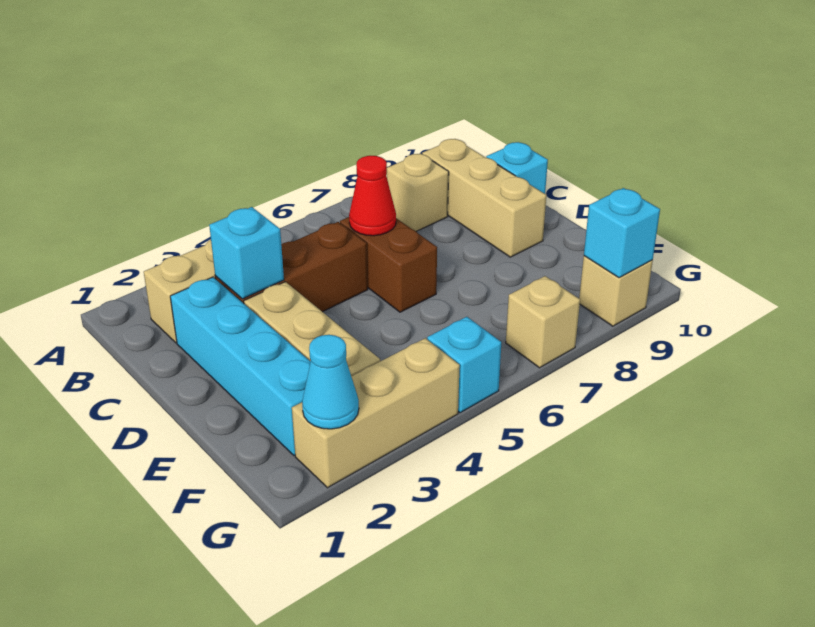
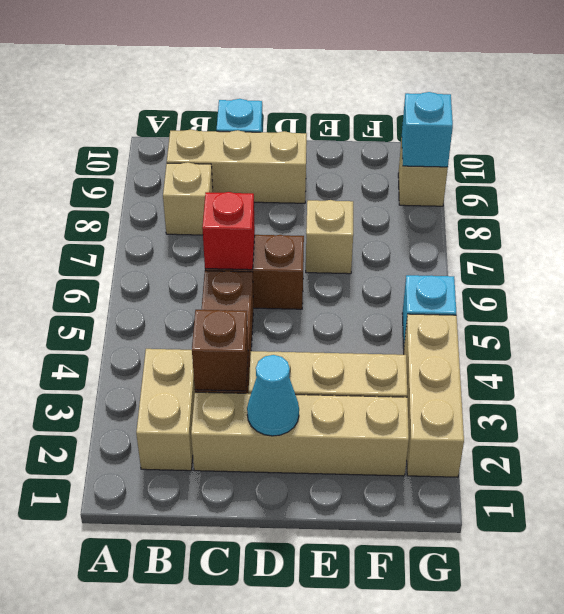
cyan brick C2:F2 level 1 -> tan brick C2:F2 level 1
cyan brick C3 level 2 -> brown brick C3 level 2
red cone C6 level 2 -> red brick C6 level 2
cyan cone G2 level 2 -> cyan cone D2 level 2
tan brick G7 level 1 -> tan brick E7 level 1

